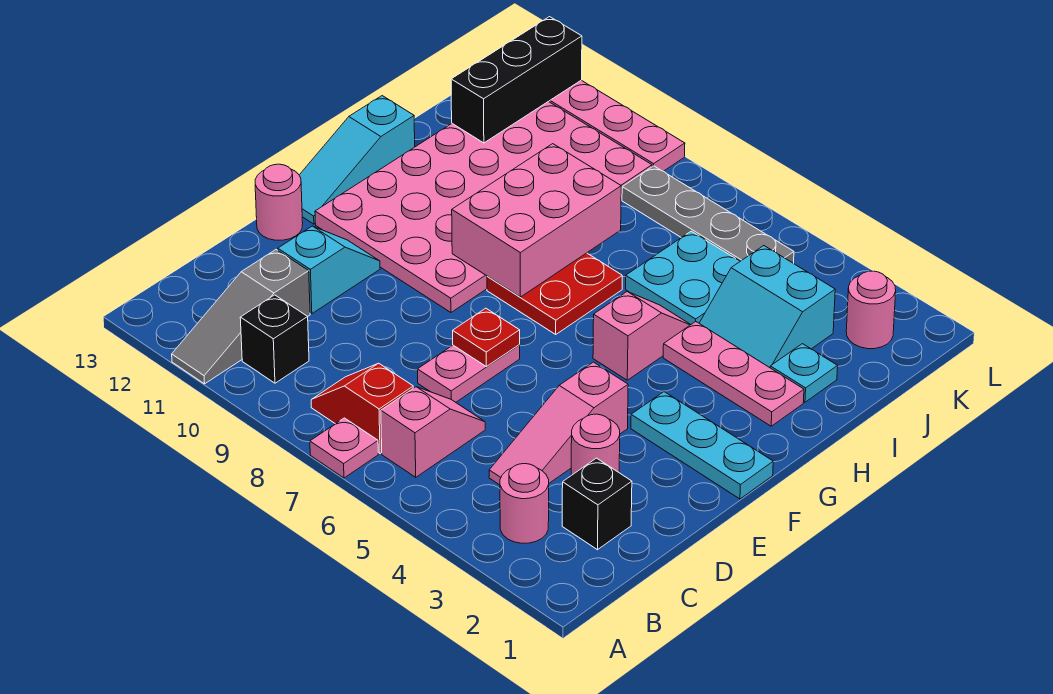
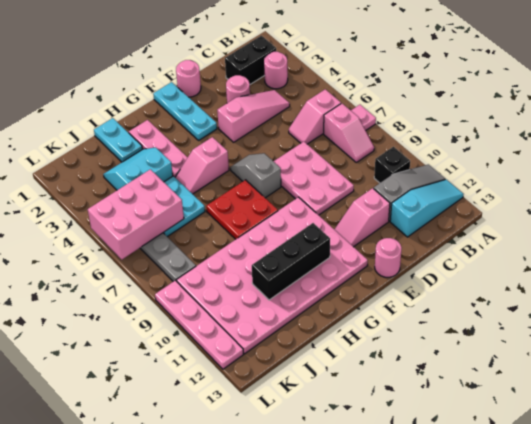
red slope B7:B8 level 1 top 7 -> pink slope B7:B8 level 1 top 7
black brick C2 level 1 -> black brick B2:C2 level 1
pink plate D7:E7 level 1 -> pink plate D7:E9 level 1
cyan slope D11:E11 level 1 top D -> pink slope D11:E11 level 1 top D
red plate E7 level 2 -> none
none -> grey slope F6:F7 level 1 top 7
cyan slope F13:H13 level 1 top H -> cyan slope A12:C12 level 1 top C
pink brick G8:I9 level 2 -> pink brick J5:L6 level 2
cyan plate I2 level 1 -> cyan plate I1:I2 level 1
cyan slope I3:J4 level 1 top J -> cyan slope I3:J4 level 1 top 4
black brick J12:L12 level 2 -> black brick G11:I11 level 2
pink round brick K2 level 1 -> pink round brick E1 level 1

